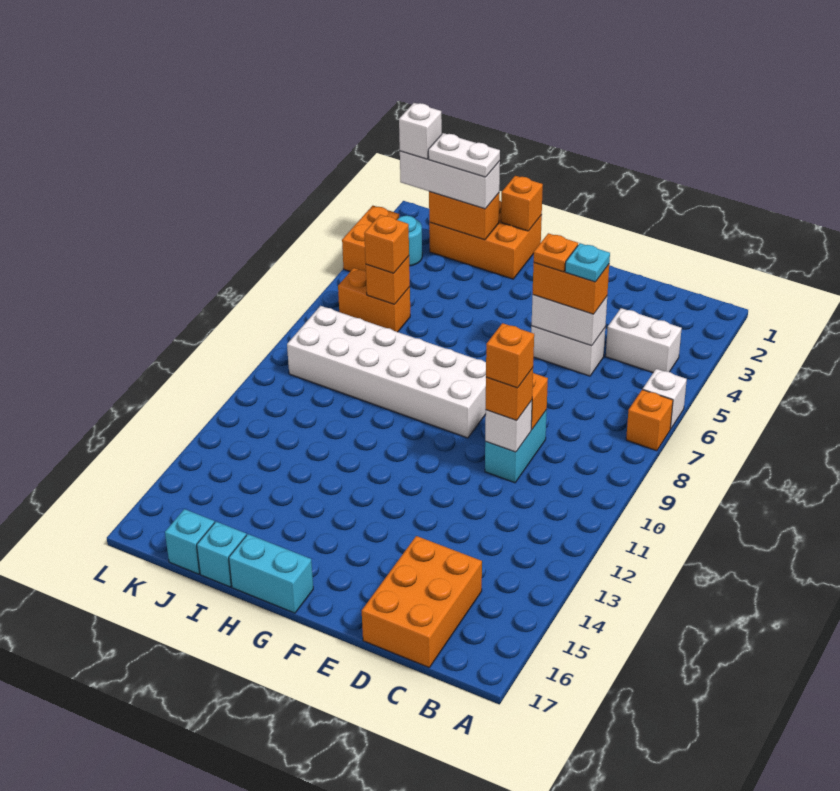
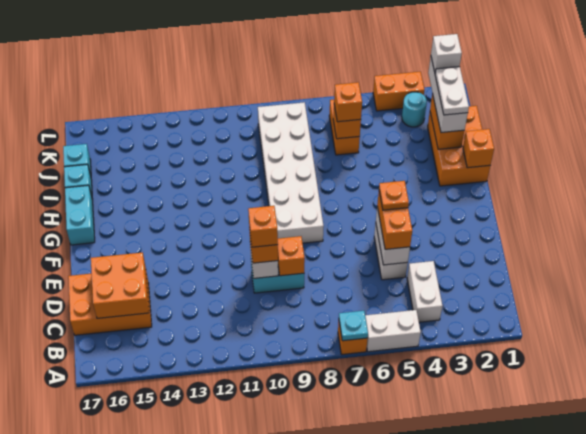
white brick A6 level 1 -> white brick A5:A6 level 1
none -> orange brick C15:D16 level 2
cyan plate D5 level 4 -> cyan plate A7 level 2

